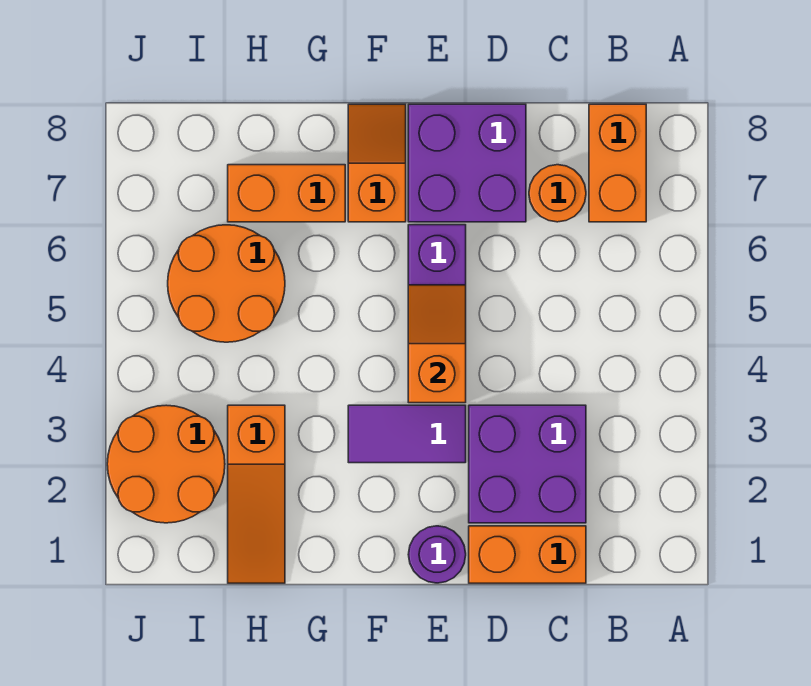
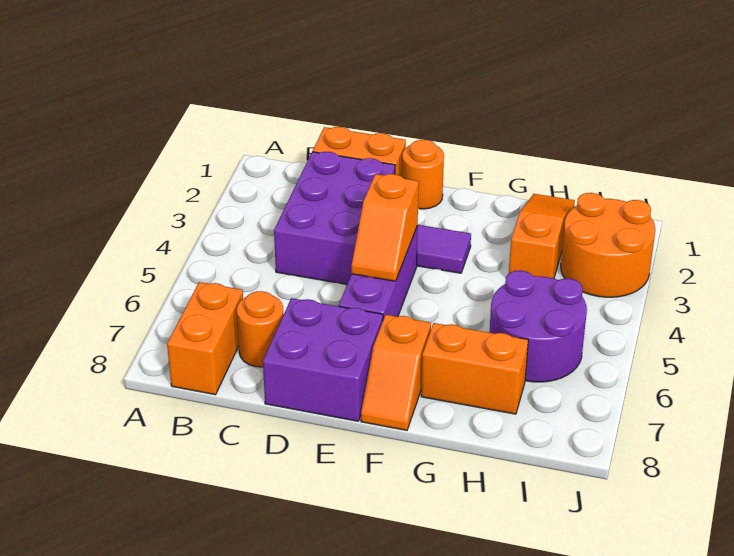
purple brick C2:D3 level 1 -> purple brick C2:D4 level 1
purple round brick E1 level 1 -> orange round brick E1 level 1
orange round brick H5:I6 level 1 -> purple round brick H5:I6 level 1

